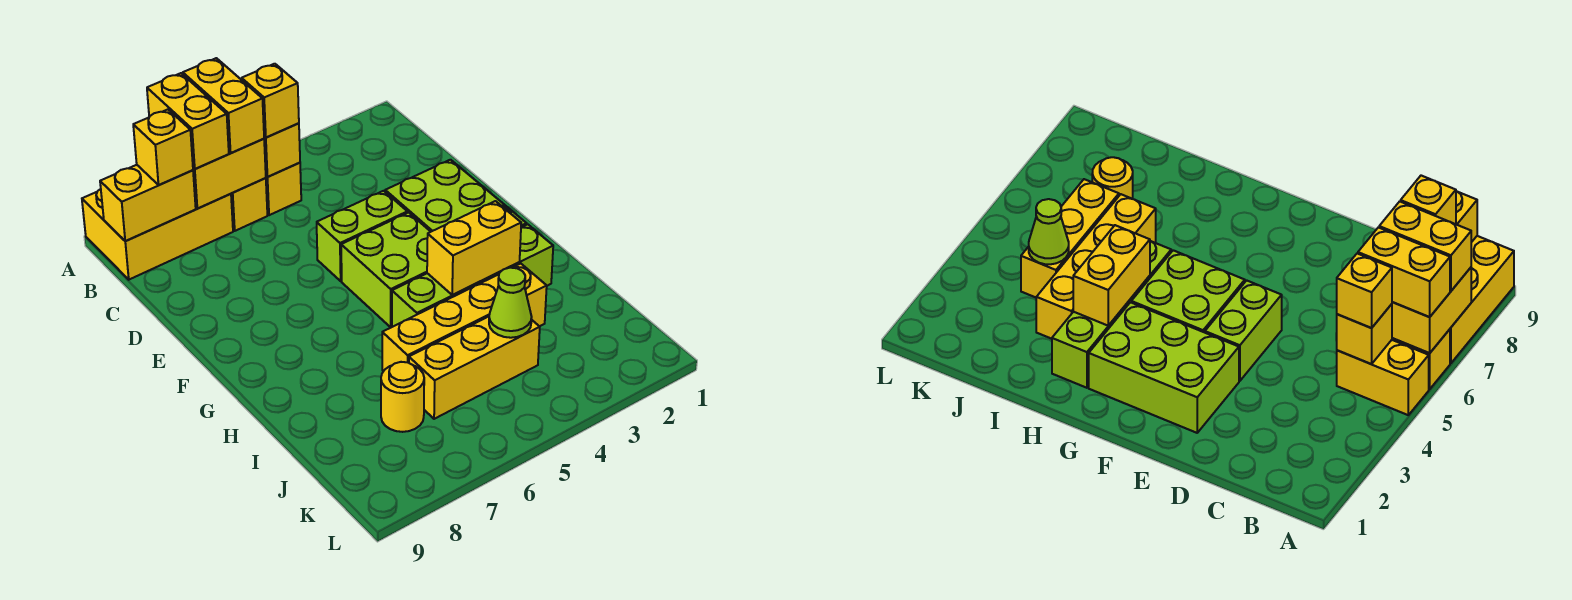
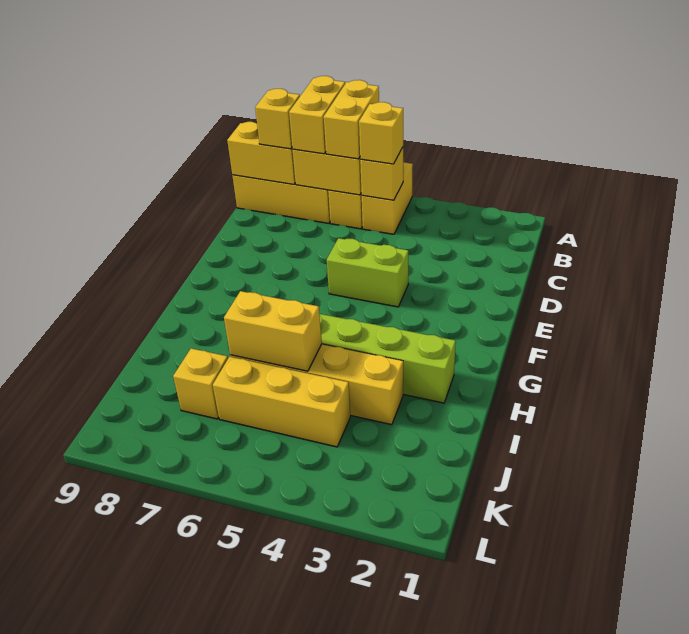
lime brick E2:G3 level 1 -> none
lime brick F4:G5 level 1 -> none
yellow brick H3:H4 level 2 -> yellow brick I5:I6 level 2
lime cone J4 level 2 -> none
yellow round brick J7 level 1 -> yellow brick J7 level 1

